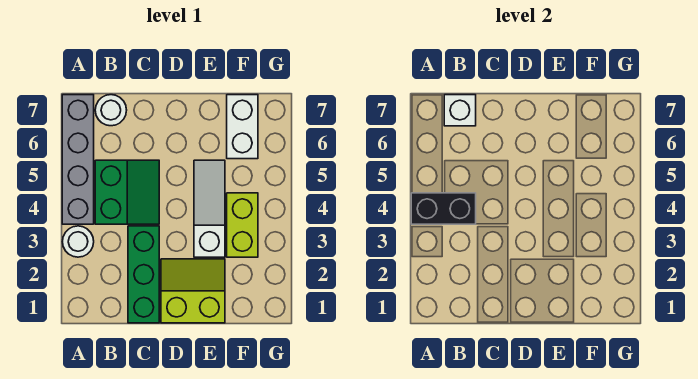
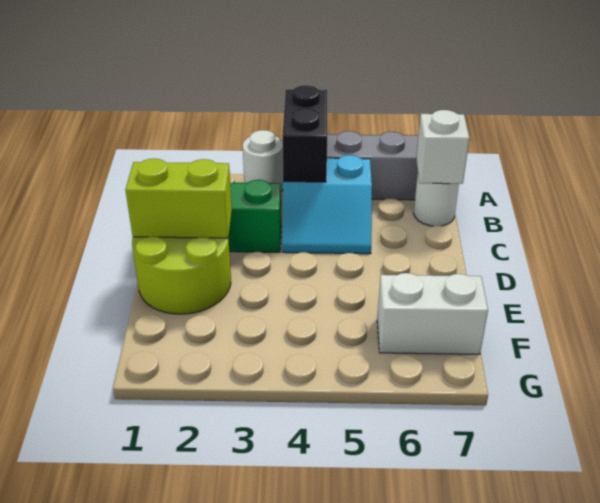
green slope B4:C5 level 1 top B -> cyan slope B4:C5 level 1 top B
lime slope D1:E2 level 1 top 1 -> lime round brick D1:E2 level 1
white slope E3:E5 level 1 top 3 -> none
lime brick F3:F4 level 1 -> lime brick D1:D2 level 2

